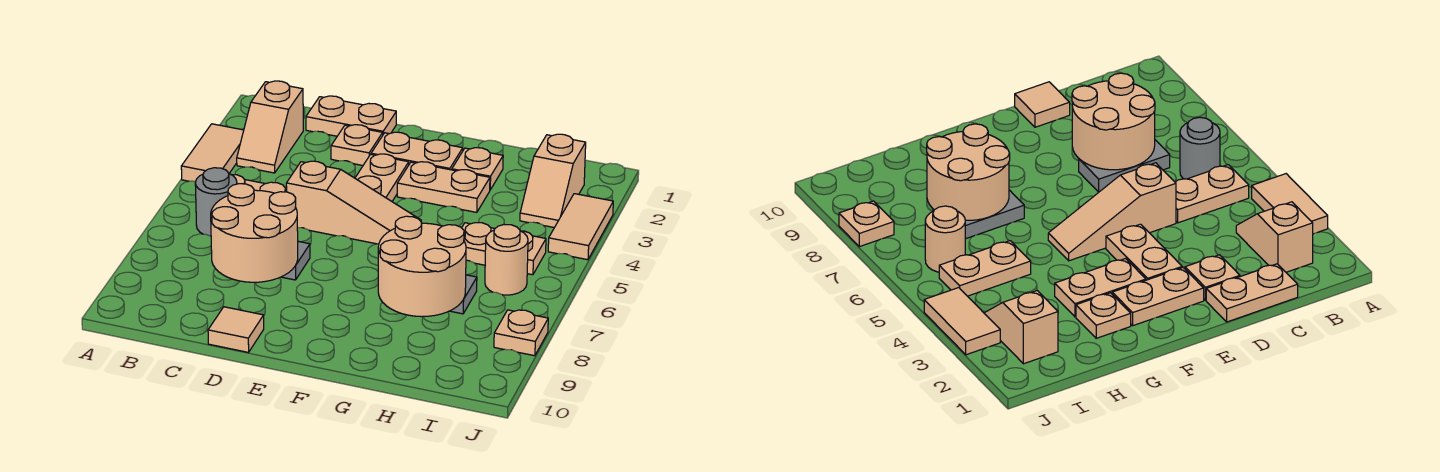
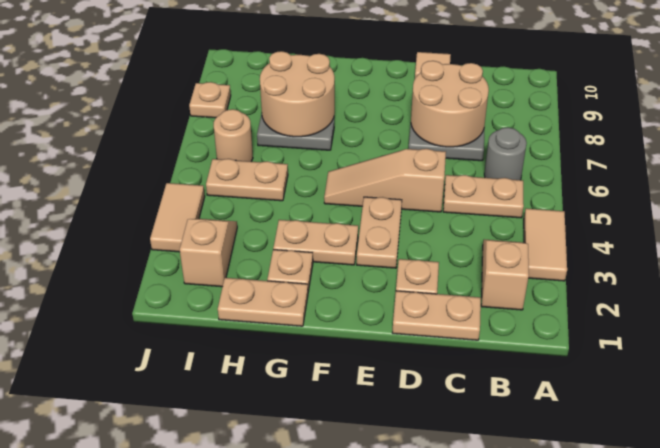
tan plate E2:F2 level 1 -> tan plate G1:H1 level 1

